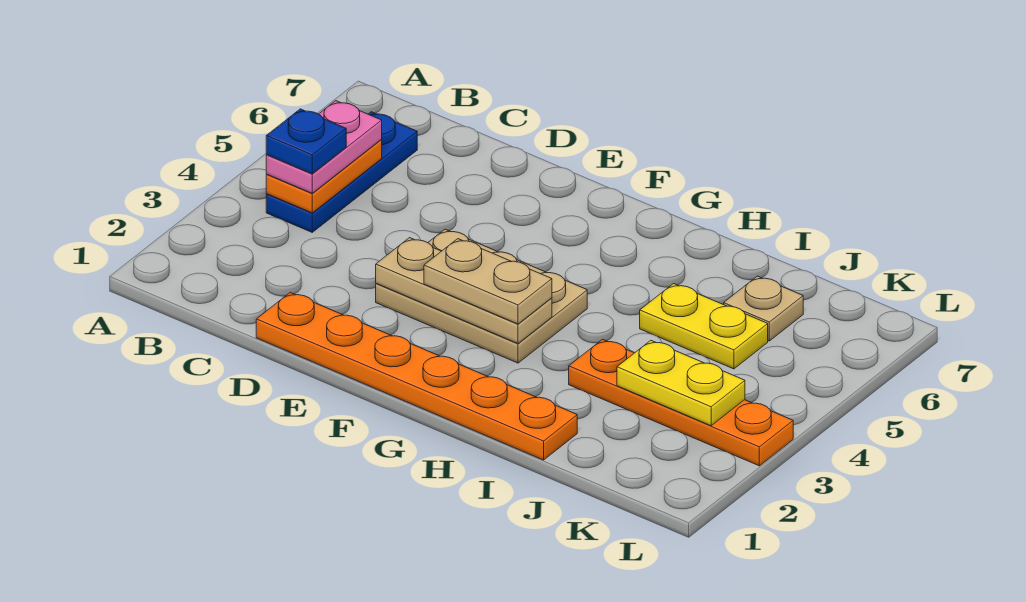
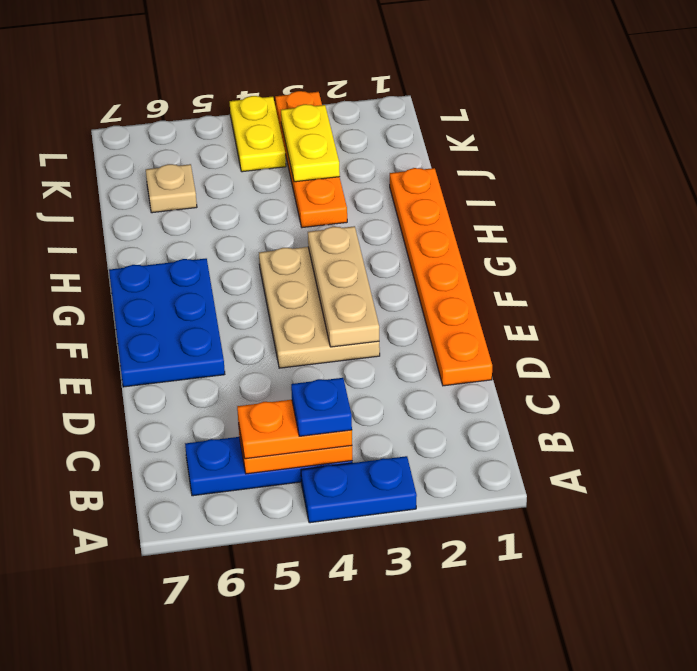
none -> blue plate A3:A4 level 1
pink plate B4:B5 level 3 -> orange plate B4:B5 level 3
none -> blue plate E6:G7 level 1
tan plate F3:G3 level 3 -> none
yellow plate I5:J5 level 1 -> yellow plate K4:L4 level 1

